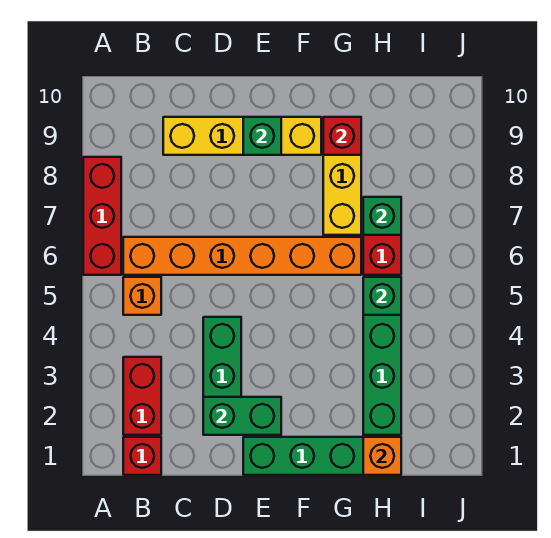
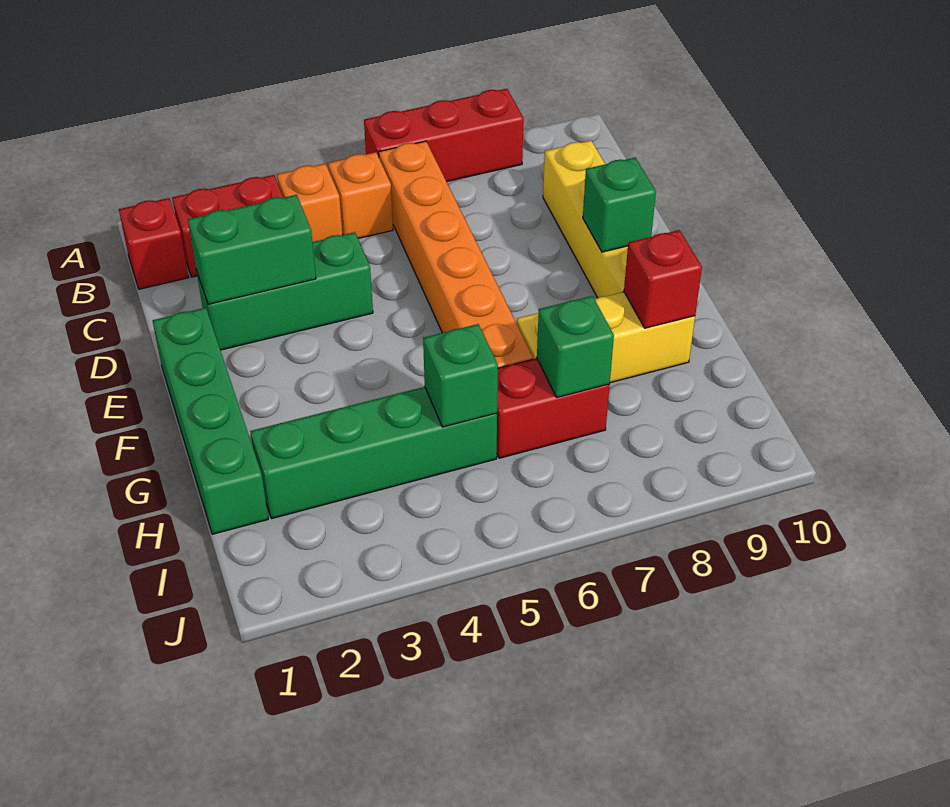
green brick D2:E2 level 2 -> green brick D2:D3 level 2
orange brick H1 level 2 -> orange brick B4 level 1

